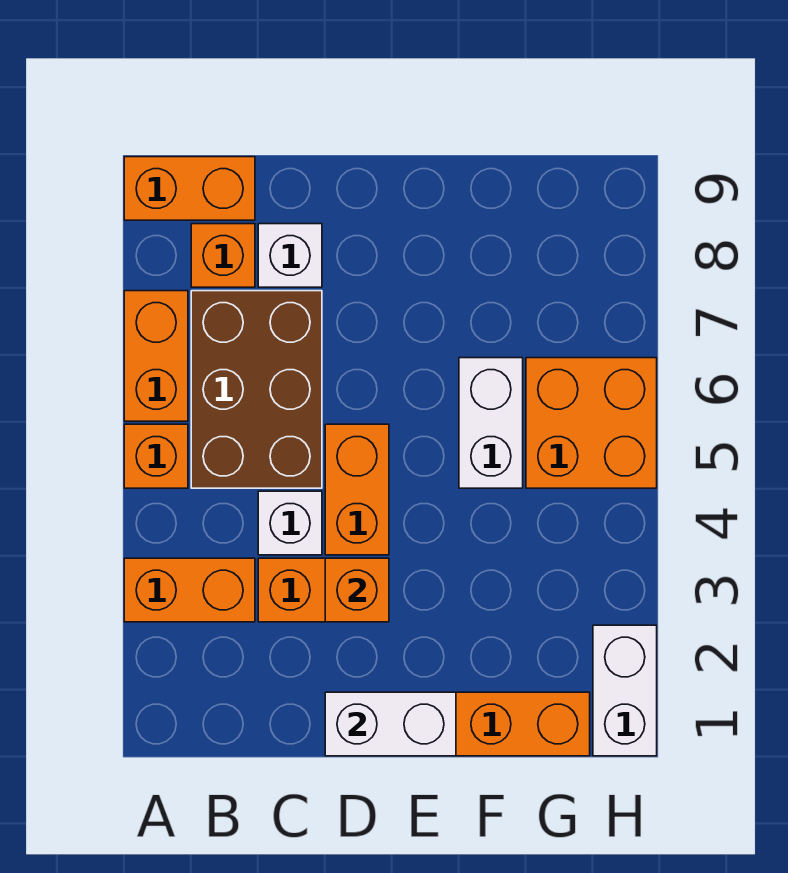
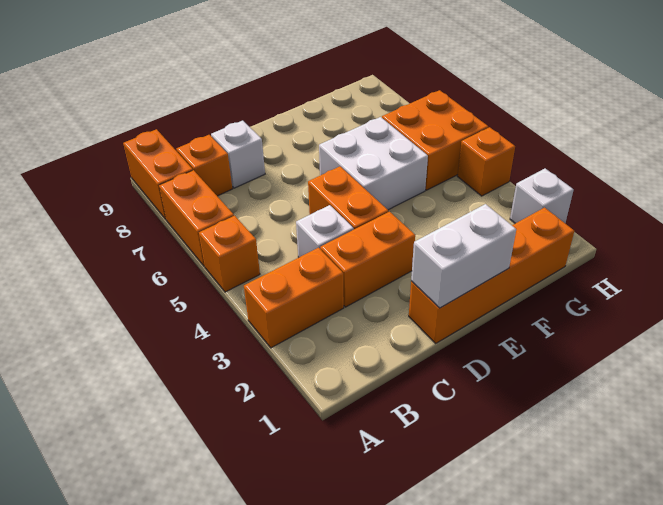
orange brick A9:B9 level 1 -> orange brick A8:A9 level 1
brown brick B5:C7 level 1 -> none
orange brick D3 level 2 -> orange brick H4 level 1
white brick F5:F6 level 1 -> white brick E5:F6 level 1
white brick H1:H2 level 1 -> white brick H2 level 1

